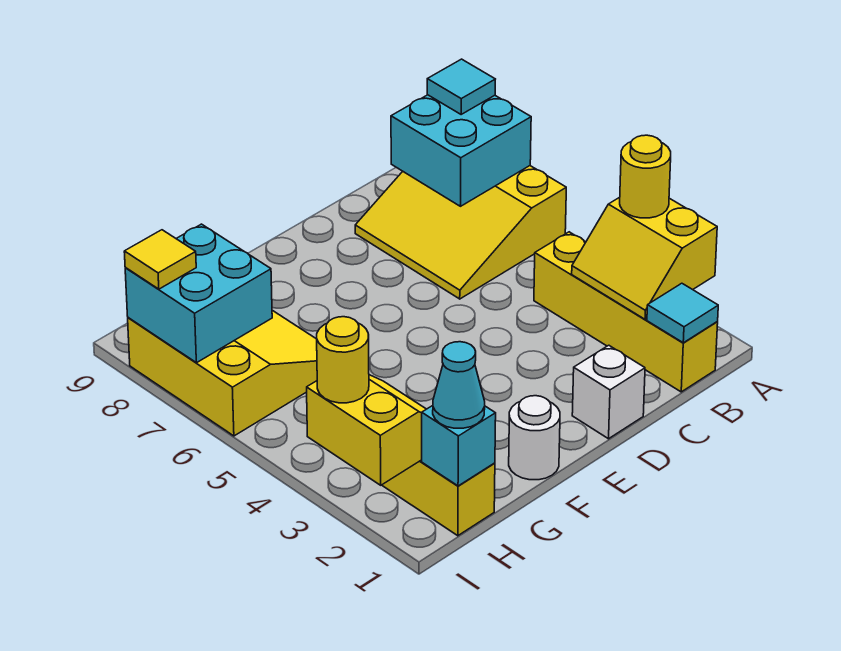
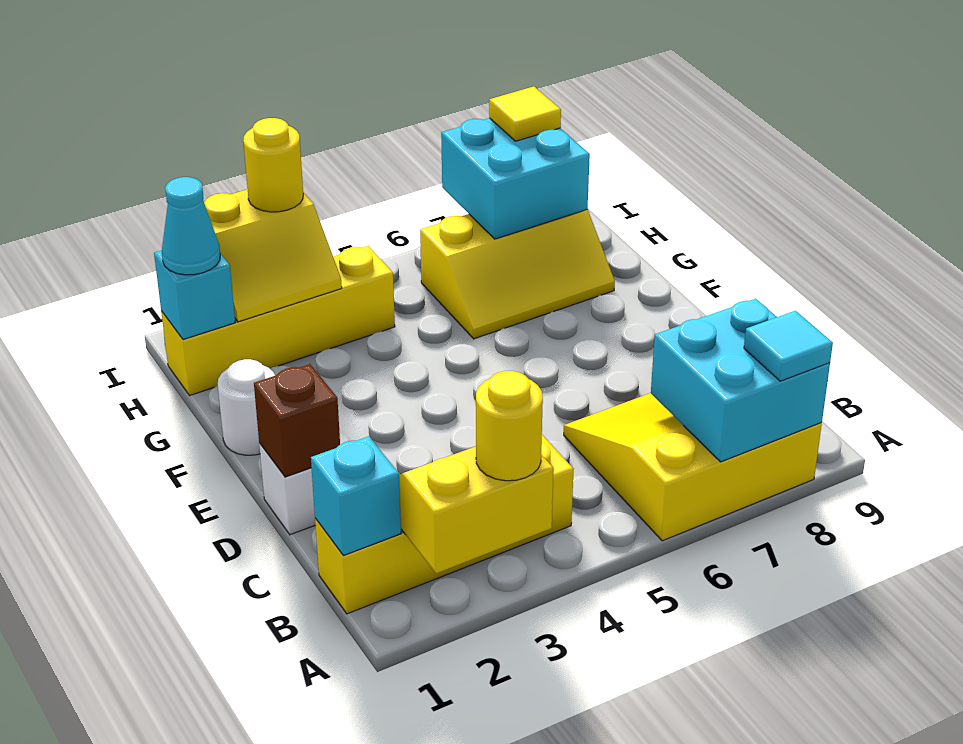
cyan tile B1 level 2 -> cyan brick B1 level 2
none -> brown brick D1 level 2
yellow slope G6:I8 level 1 top I -> yellow slope G6:H8 level 1 top H

